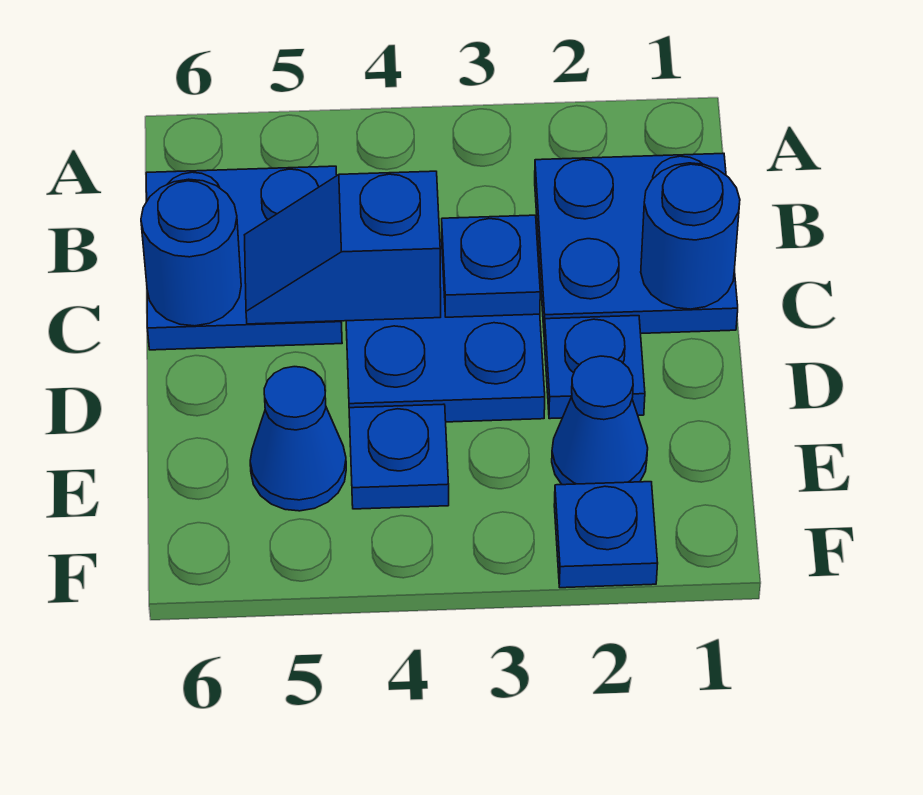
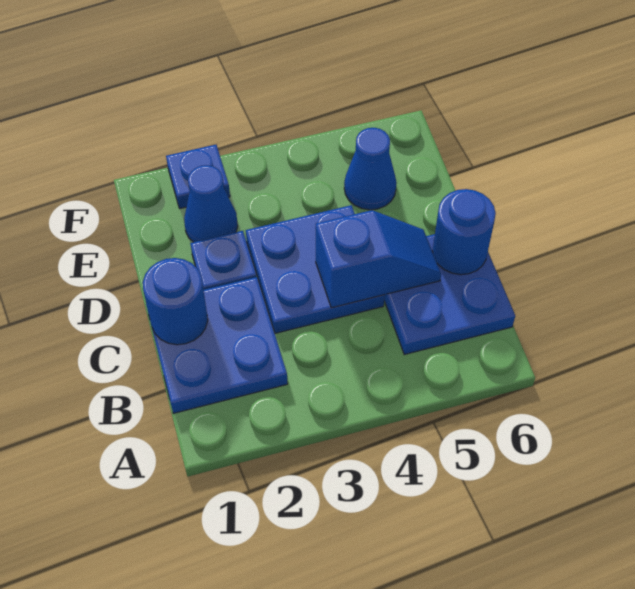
blue plate C3 level 2 -> none
blue plate E4 level 1 -> none

